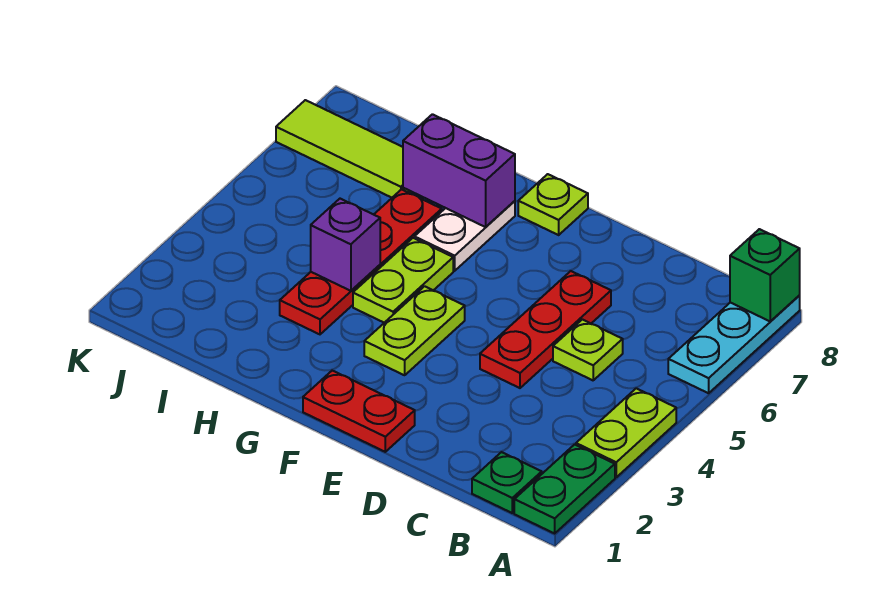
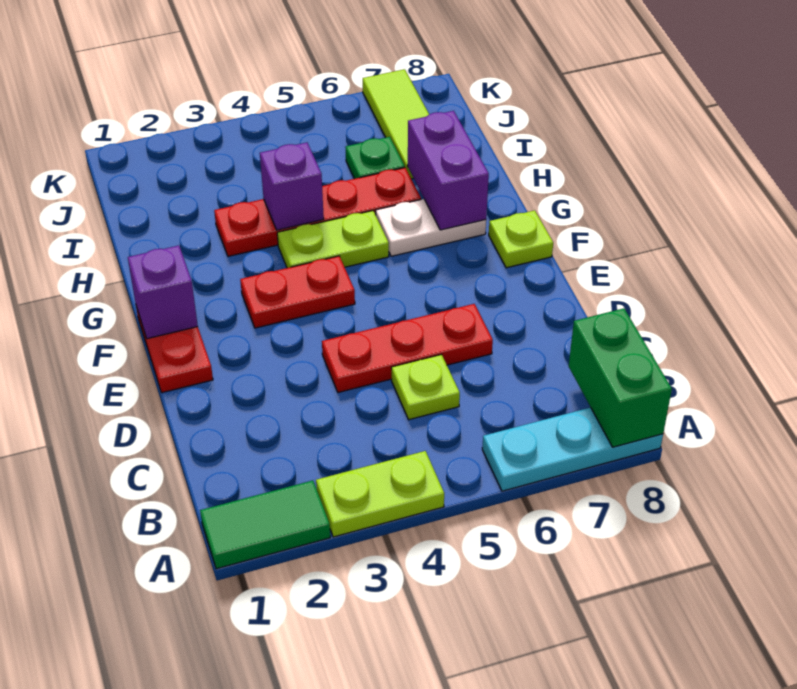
green plate A1:A2 level 1 -> green tile A1:A2 level 1
green brick A8 level 2 -> green brick A8:B8 level 2
green plate B1 level 1 -> green plate I6 level 1
none -> purple brick F1 level 2
lime plate F3:F4 level 1 -> red plate F3:F4 level 1

